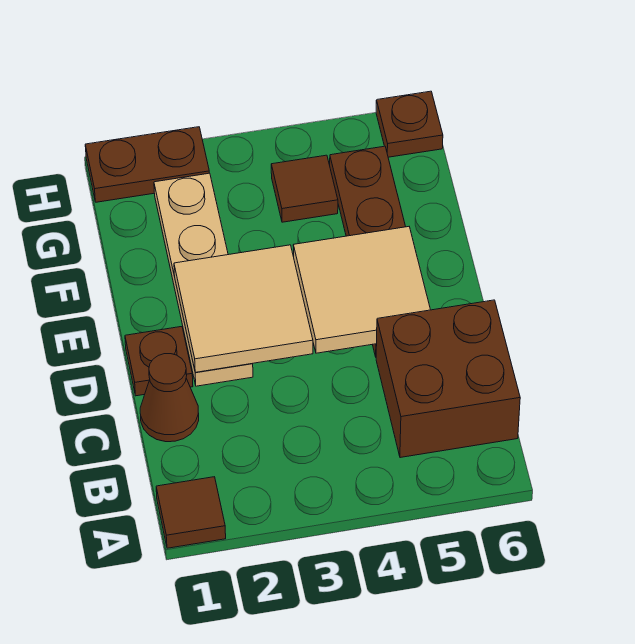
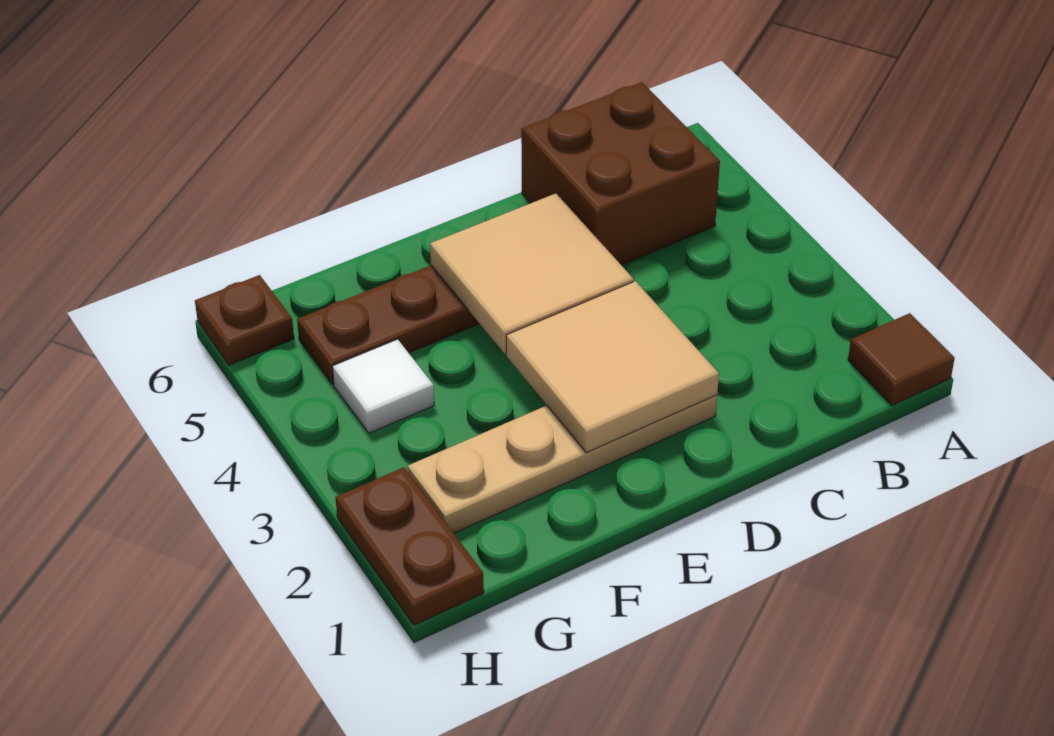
brown cone C1 level 1 -> none
brown plate D1 level 1 -> none
brown tile G4 level 1 -> white tile G4 level 1

